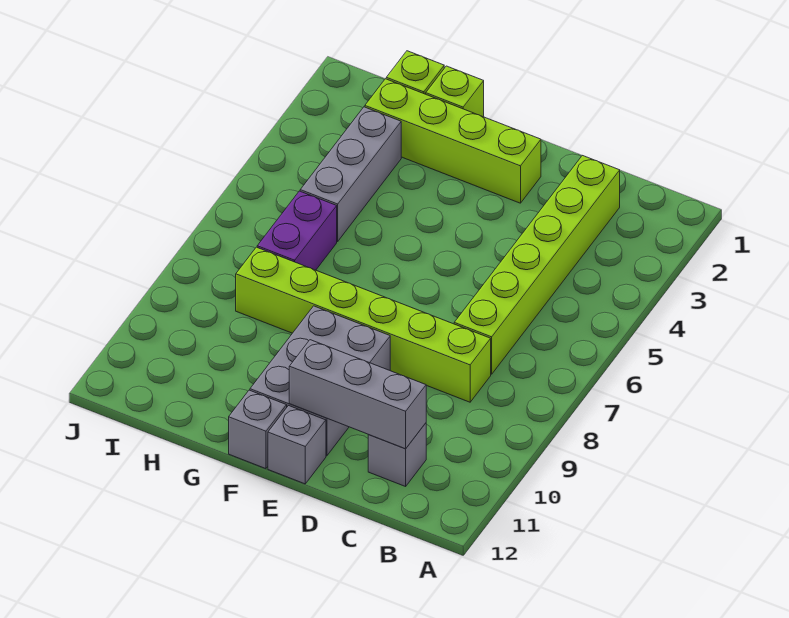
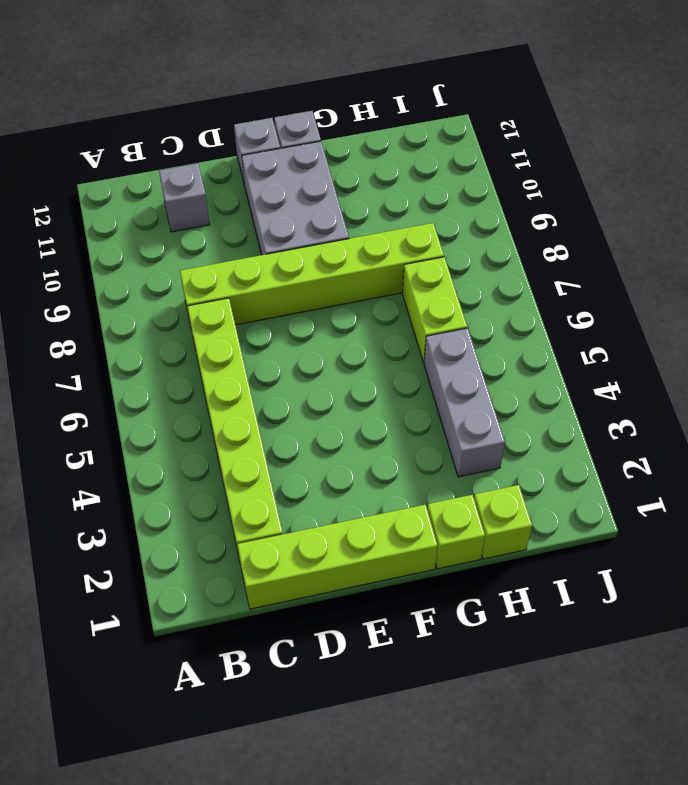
grey brick C11:E11 level 2 -> none
lime brick E2:H2 level 1 -> lime brick C1:F1 level 1
purple brick H6:H7 level 1 -> lime brick H6:H7 level 1

